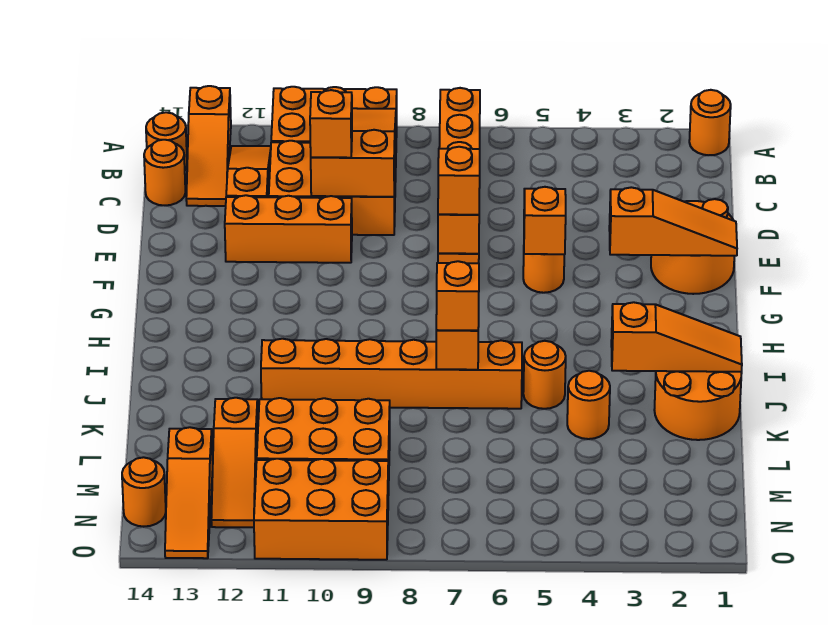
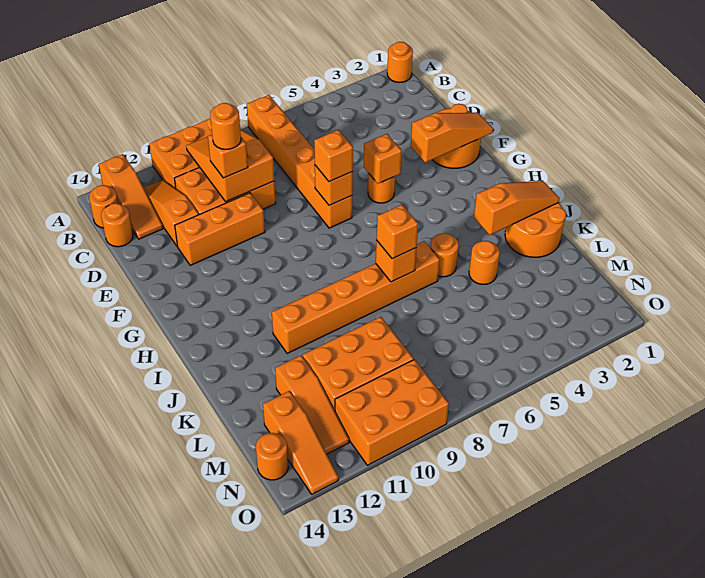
none -> orange round brick D10 level 4

